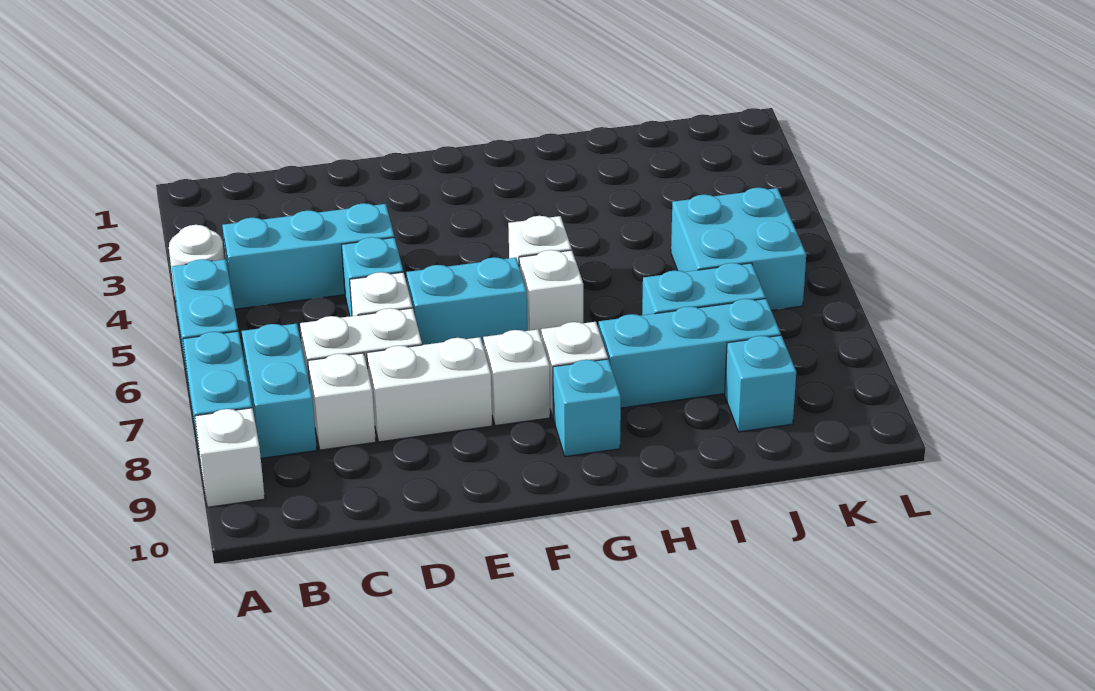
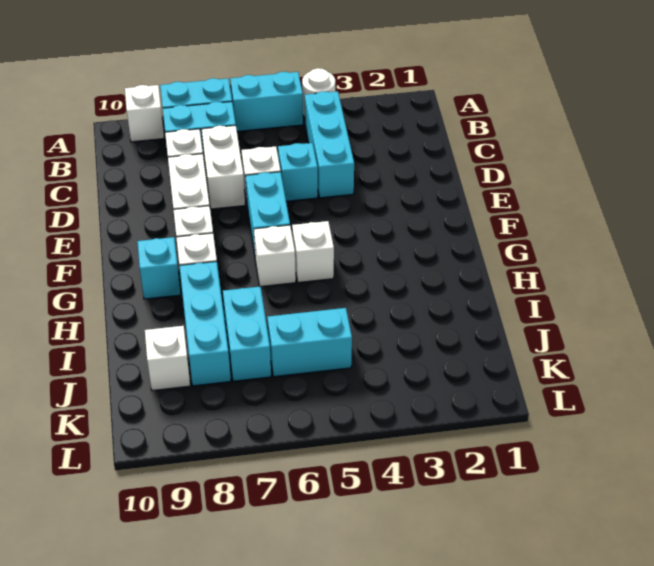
cyan brick J5:K6 level 1 -> cyan brick J5:J6 level 1
cyan brick J9 level 1 -> white brick J9 level 1

